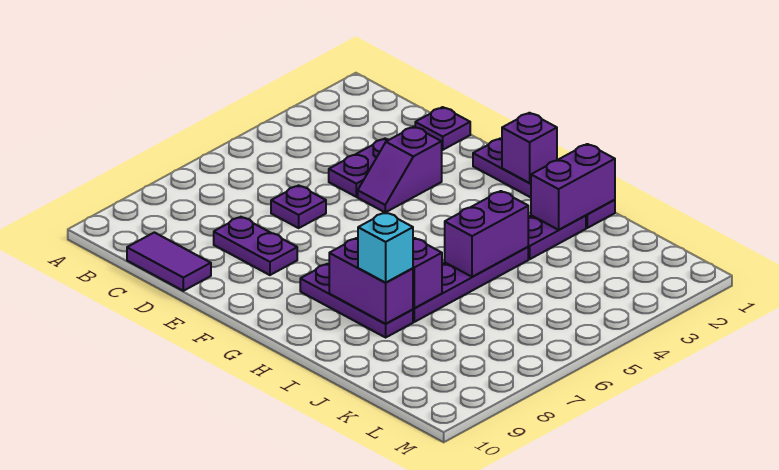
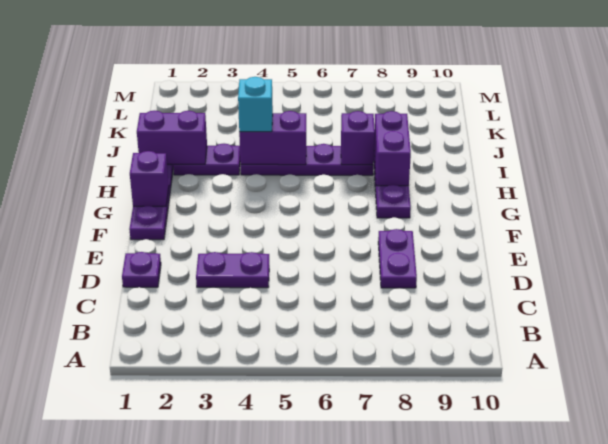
purple tile C10:D10 level 1 -> none
purple plate D6 level 1 -> none
purple slope E3:E4 level 1 top 3 -> none
cyan brick I8 level 3 -> cyan brick I4 level 3

